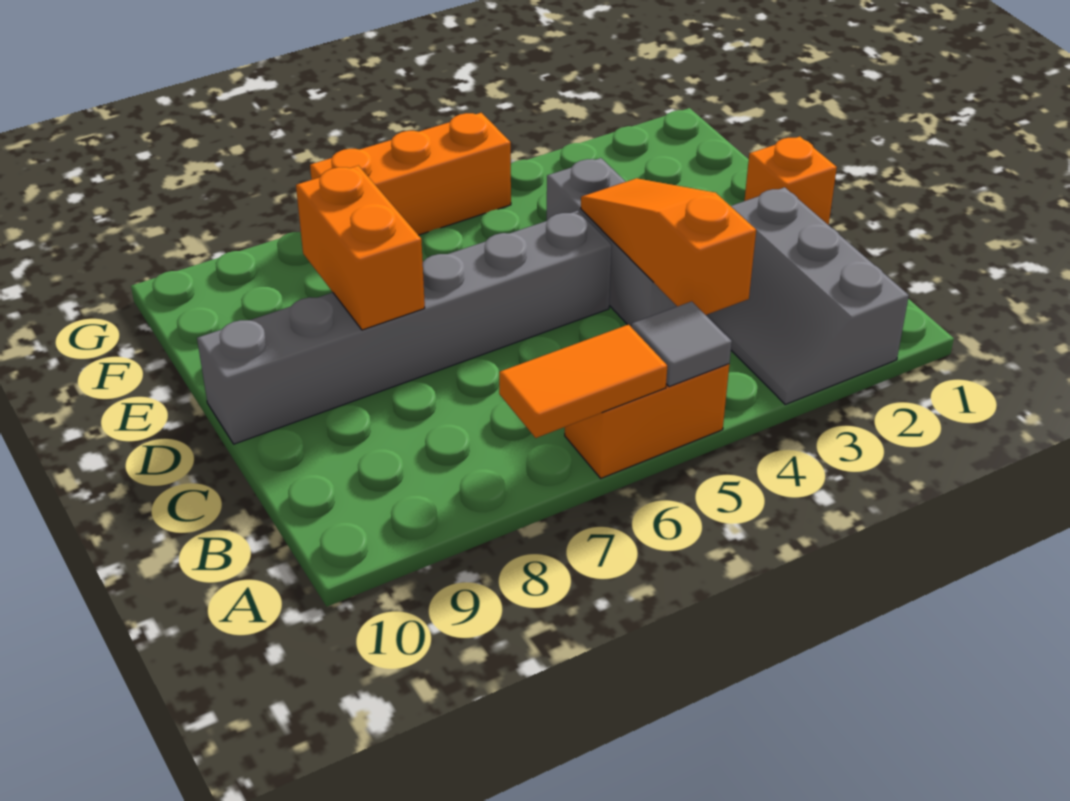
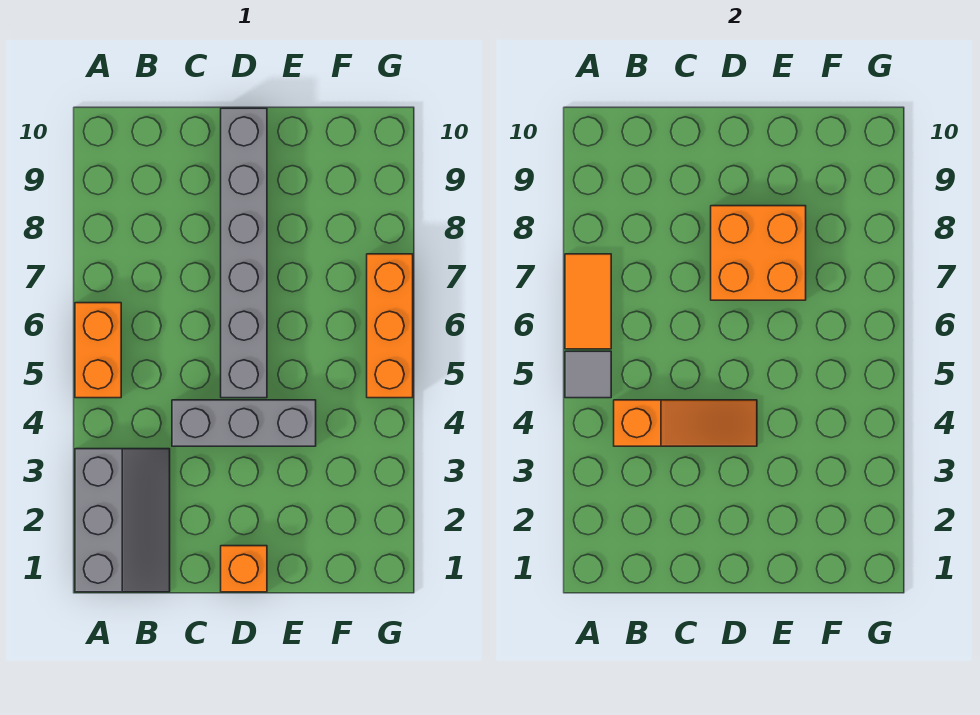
grey slope A2:C3 level 1 top 2 -> grey slope A1:B3 level 1 top A
orange brick D8:E8 level 2 -> orange brick D7:E8 level 2

